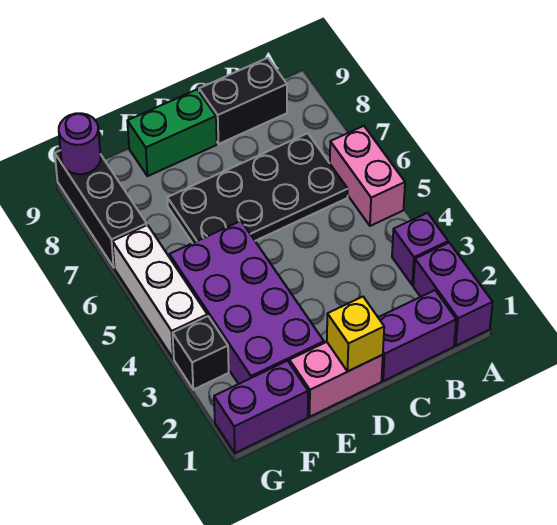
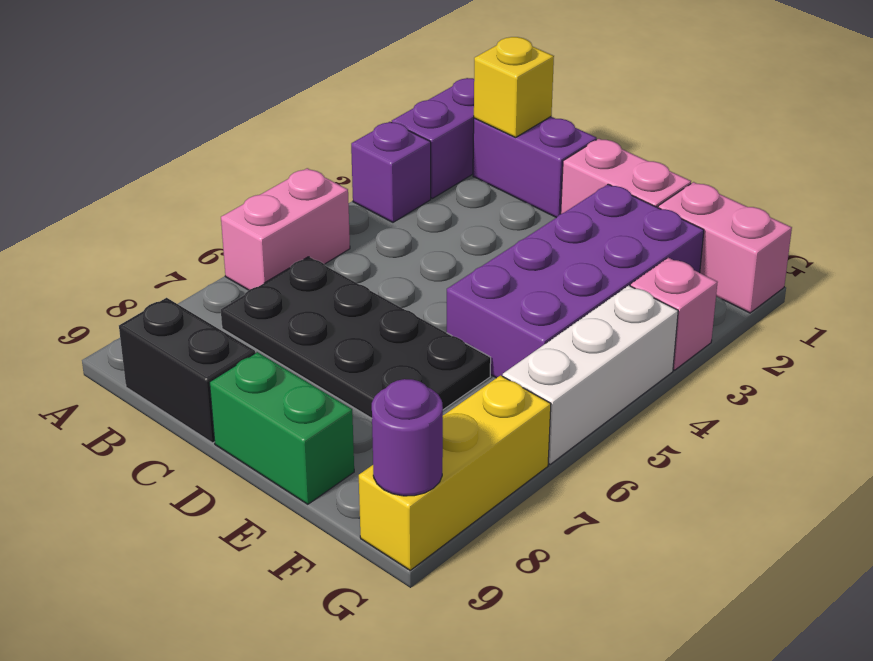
yellow brick D1 level 2 -> yellow brick B1 level 2
purple brick F1:G1 level 1 -> pink brick F1:G1 level 1
black brick G3 level 1 -> pink brick G3 level 1
black brick G7:G9 level 1 -> yellow brick G7:G9 level 1

